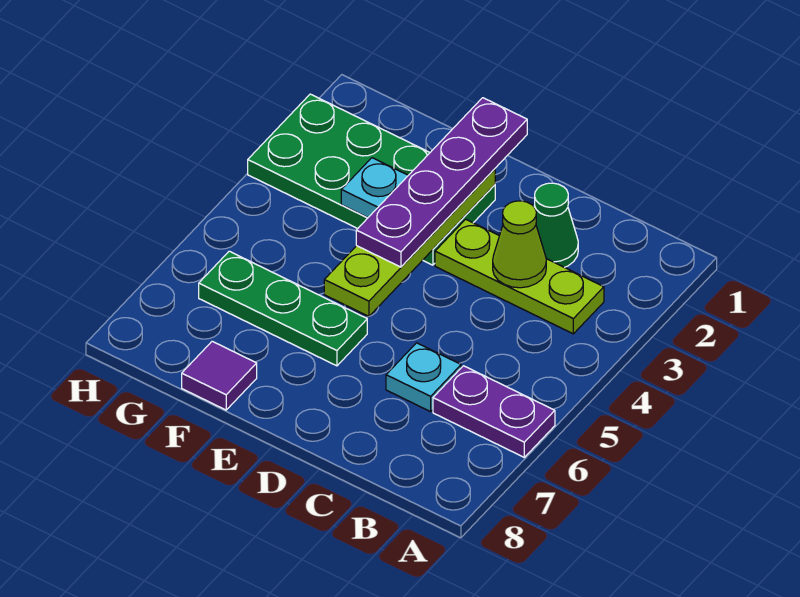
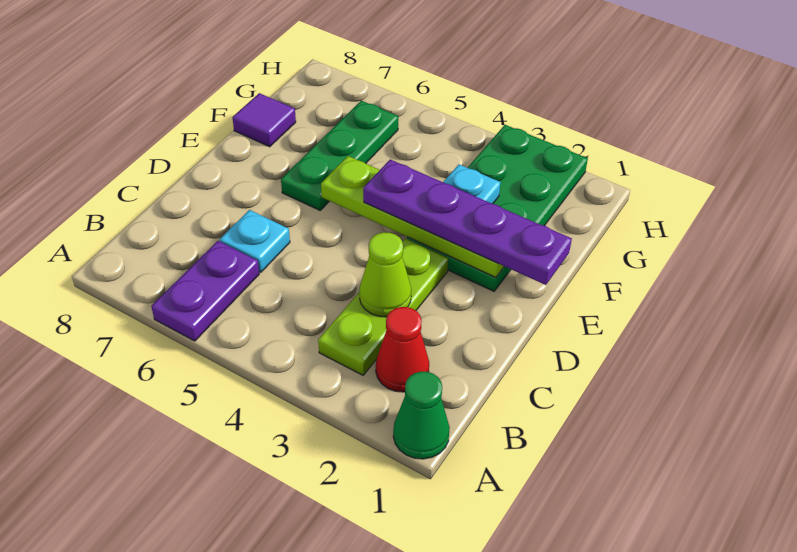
none -> red cone B2 level 1
green cone C2 level 1 -> green cone A1 level 1

